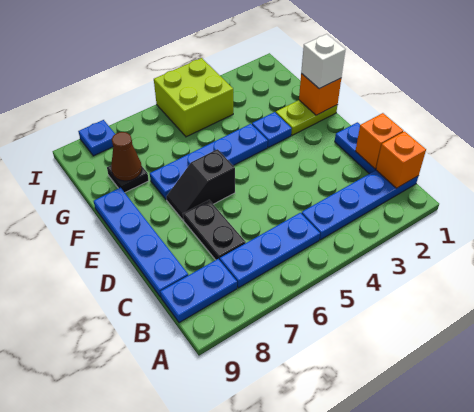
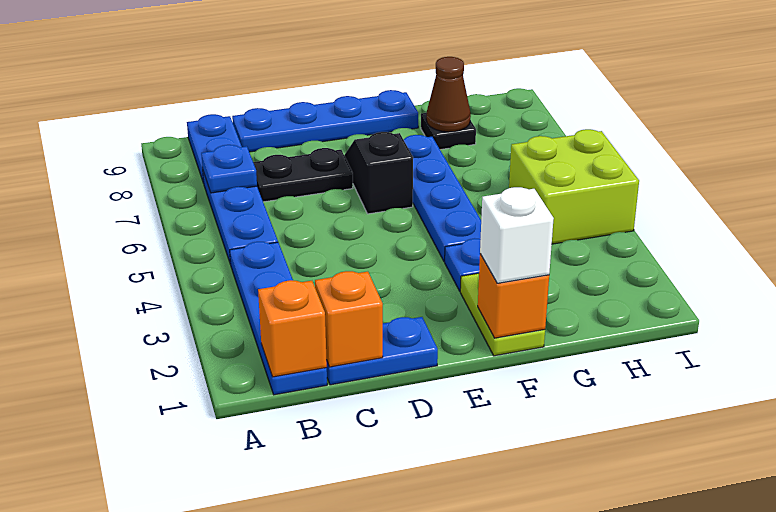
blue plate I8 level 1 -> blue plate B7 level 2

